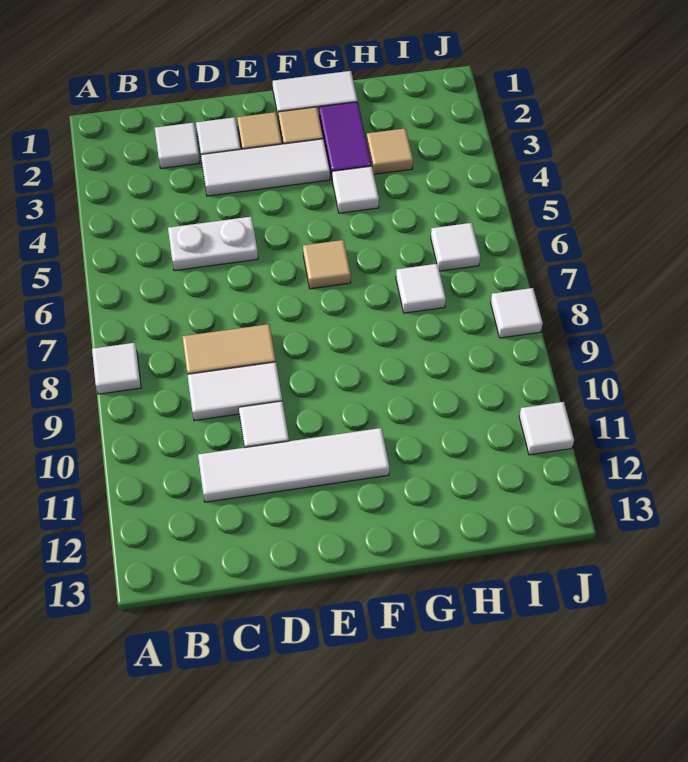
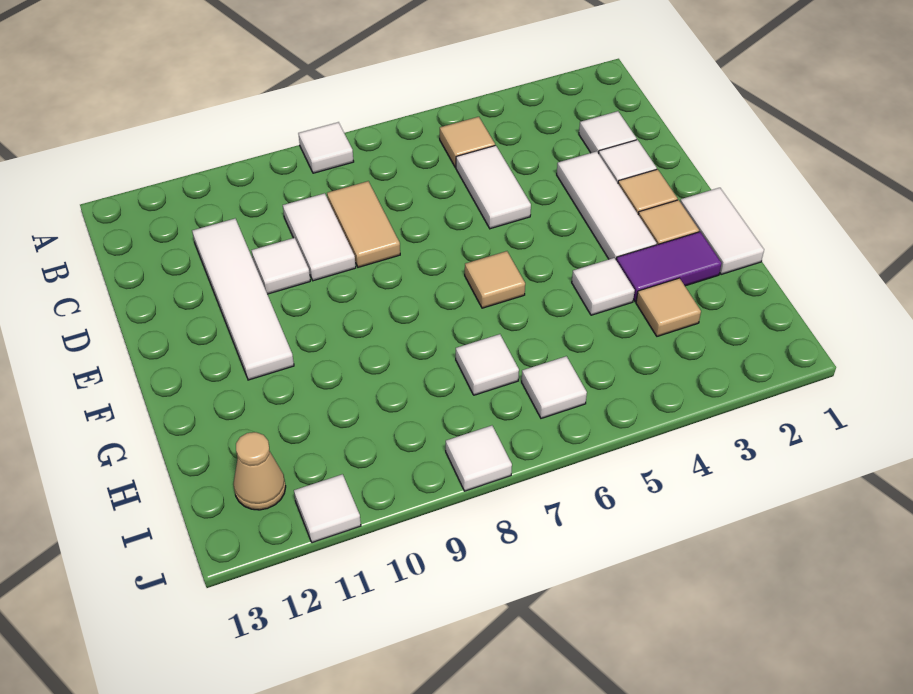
none -> tan tile B5 level 1
white plate C5:D5 level 1 -> white tile C5:D5 level 1
none -> tan cone I12 level 1

